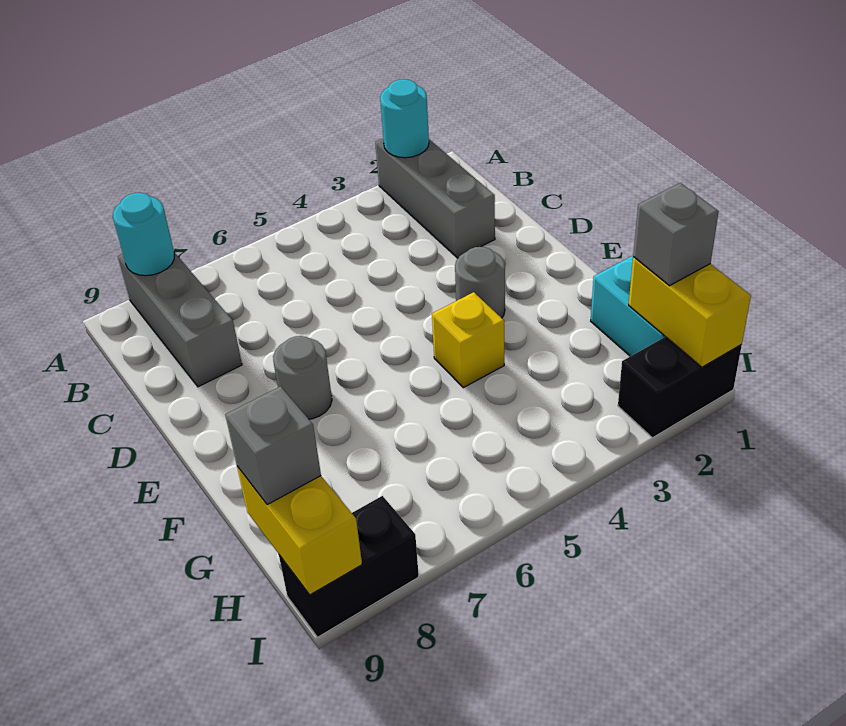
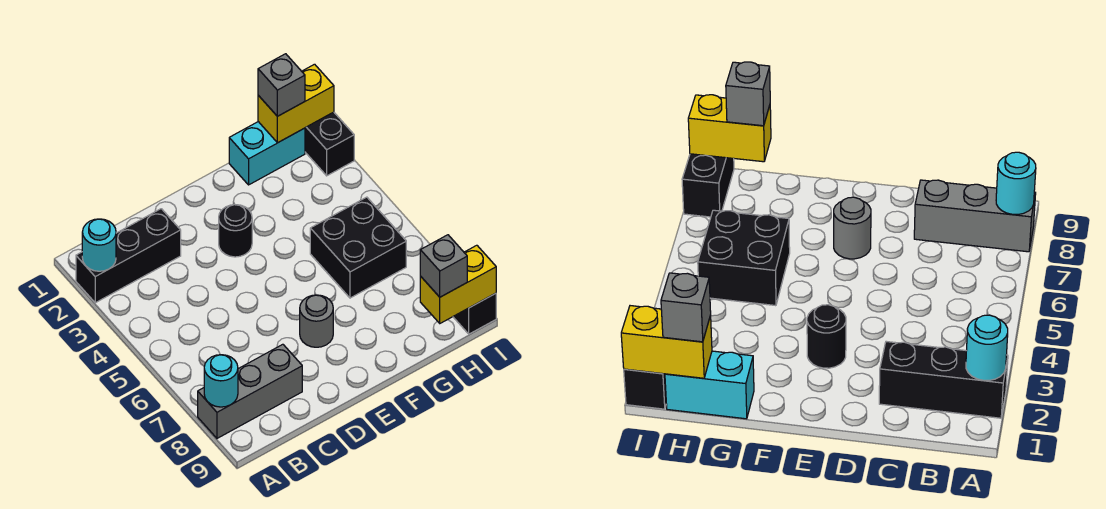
grey brick A2:C2 level 1 -> black brick A2:C2 level 1
grey round brick E3 level 1 -> black round brick E3 level 1
yellow brick F4 level 1 -> none
none -> black brick G5:H6 level 1

